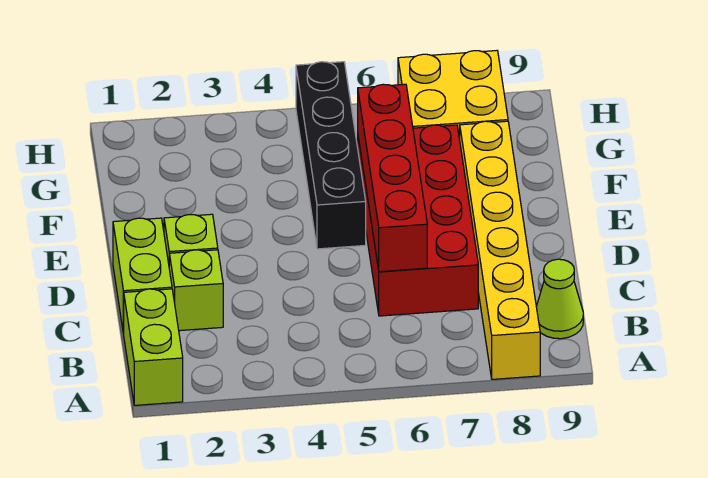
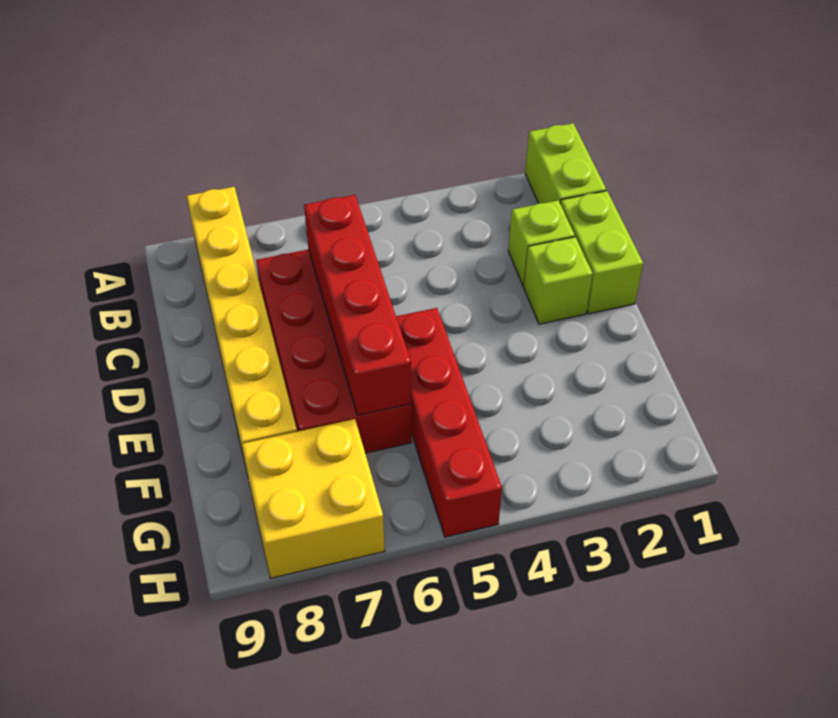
lime cone B9 level 1 -> none
black brick E5:H5 level 1 -> red brick E5:H5 level 1

